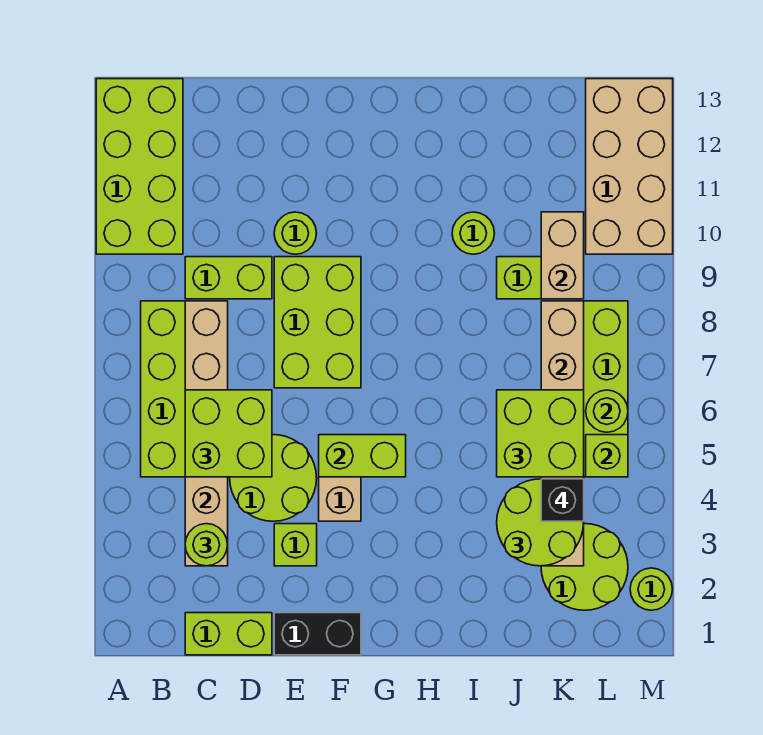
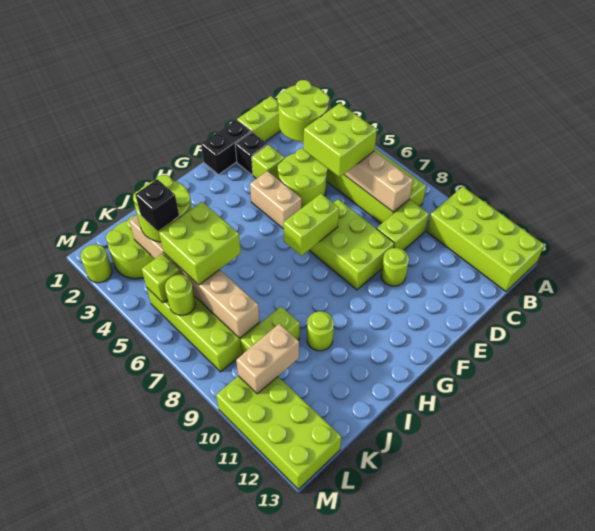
lime round brick C3 level 3 -> lime round brick C3:D4 level 3
none -> black brick E2 level 1
lime brick F5:G5 level 2 -> lime brick F7:G7 level 2
tan brick K9:K10 level 2 -> tan brick K10:L10 level 2
tan brick L10:M13 level 1 -> lime brick L10:M13 level 1

